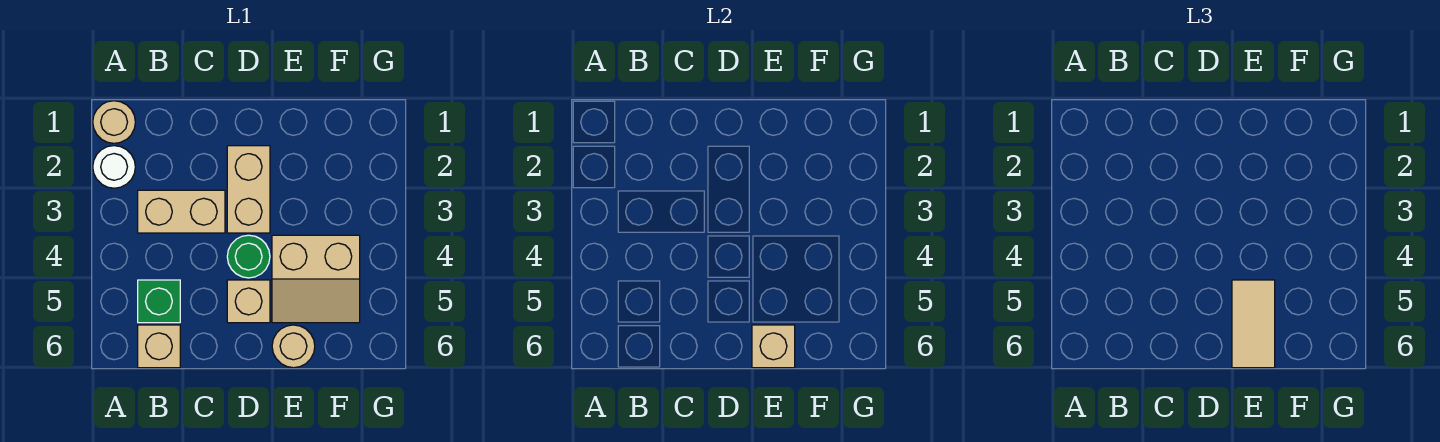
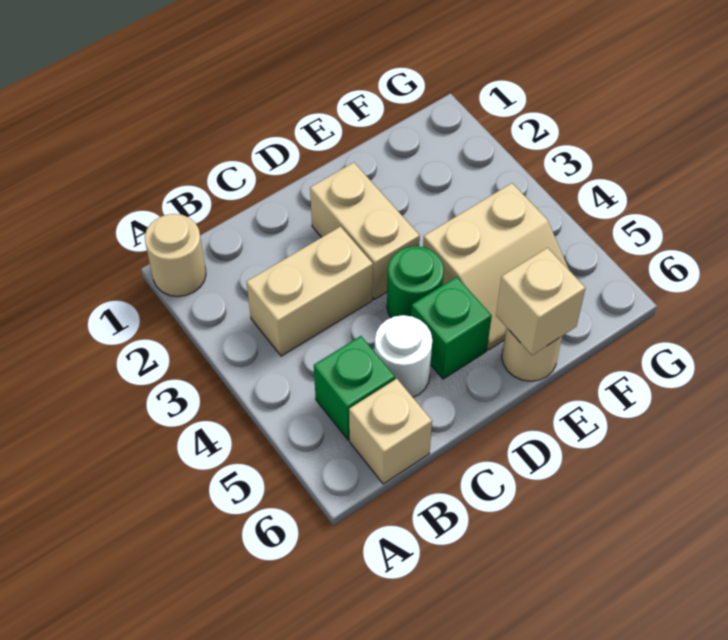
white round brick A2 level 1 -> white round brick C5 level 1
tan brick D5 level 1 -> green brick D5 level 1
tan tile E5:E6 level 3 -> none

